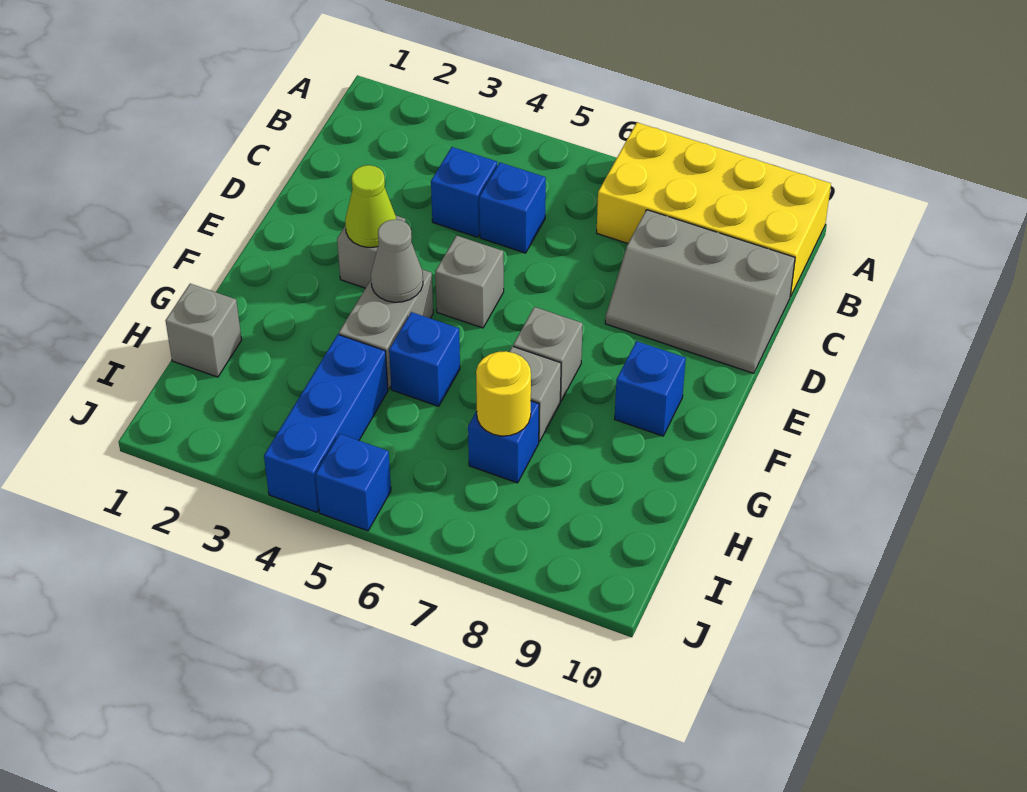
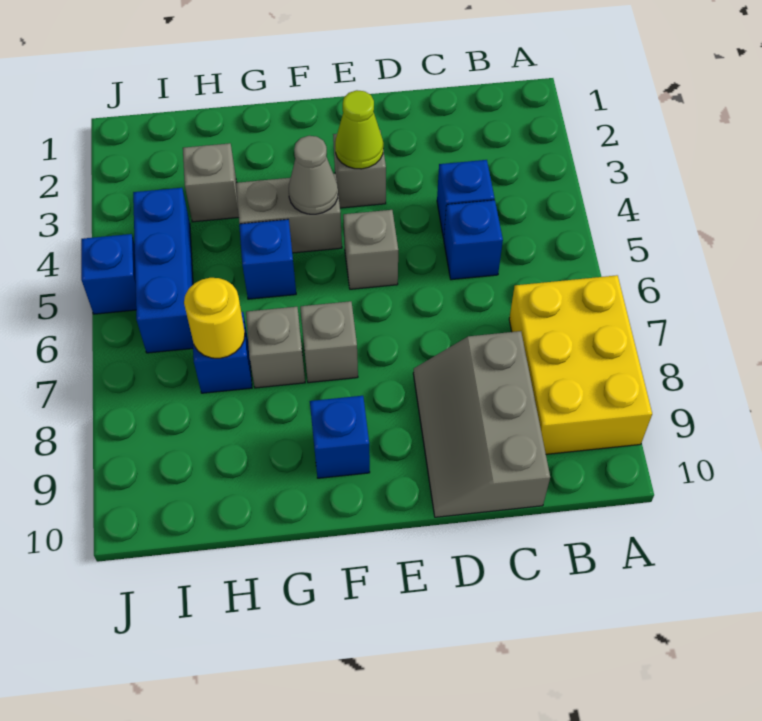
yellow brick A7:B10 level 1 -> yellow brick A7:B9 level 1
grey brick H1 level 1 -> grey brick H3 level 1
blue brick H4:J4 level 1 -> blue brick I4:I6 level 1

